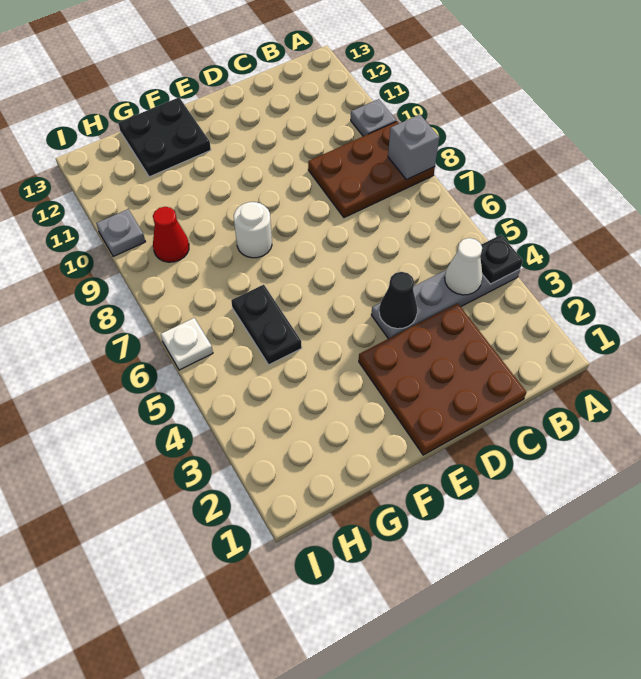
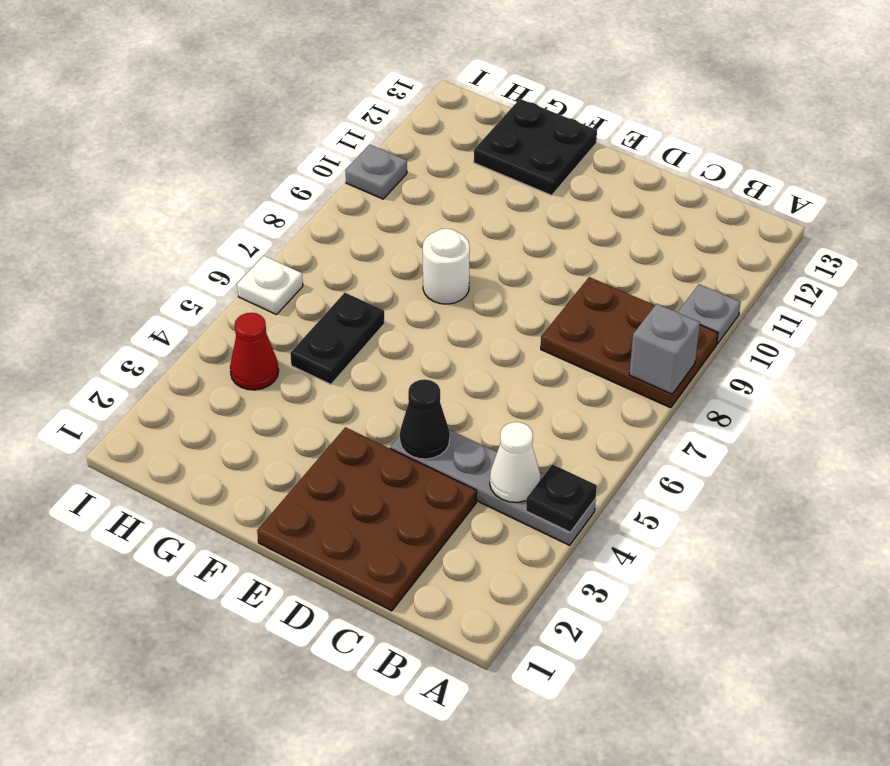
red cone H9 level 1 -> red cone H4 level 1

